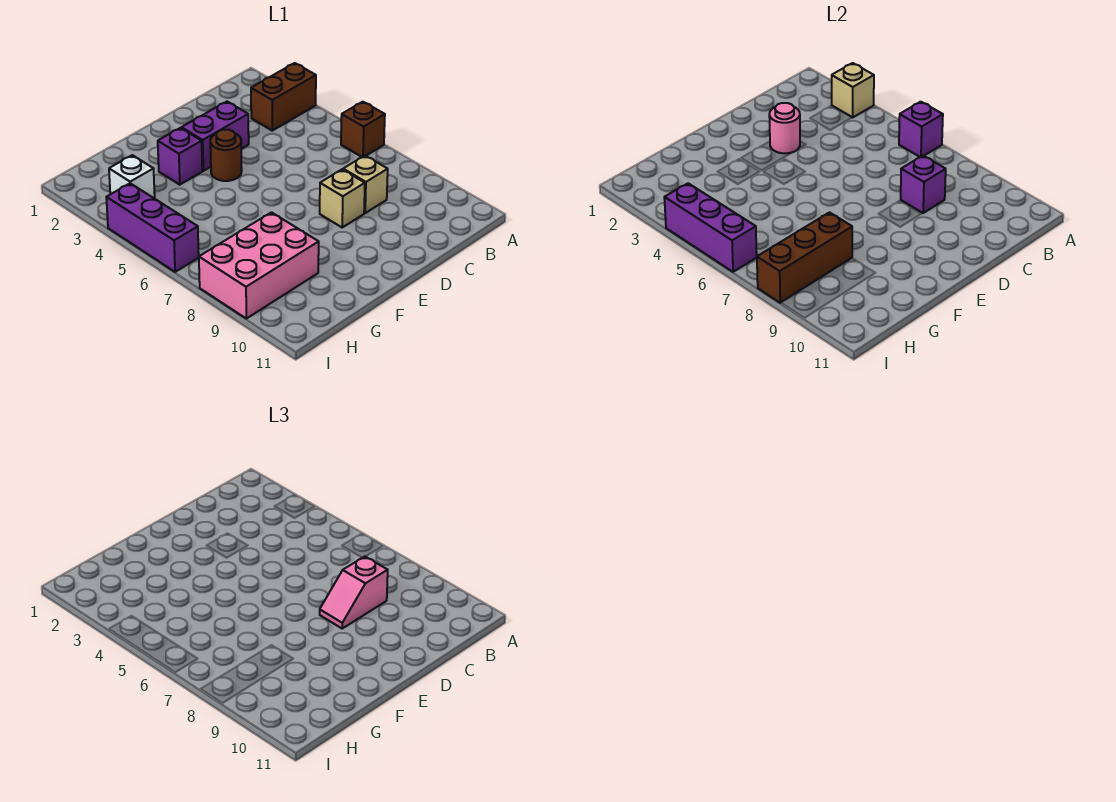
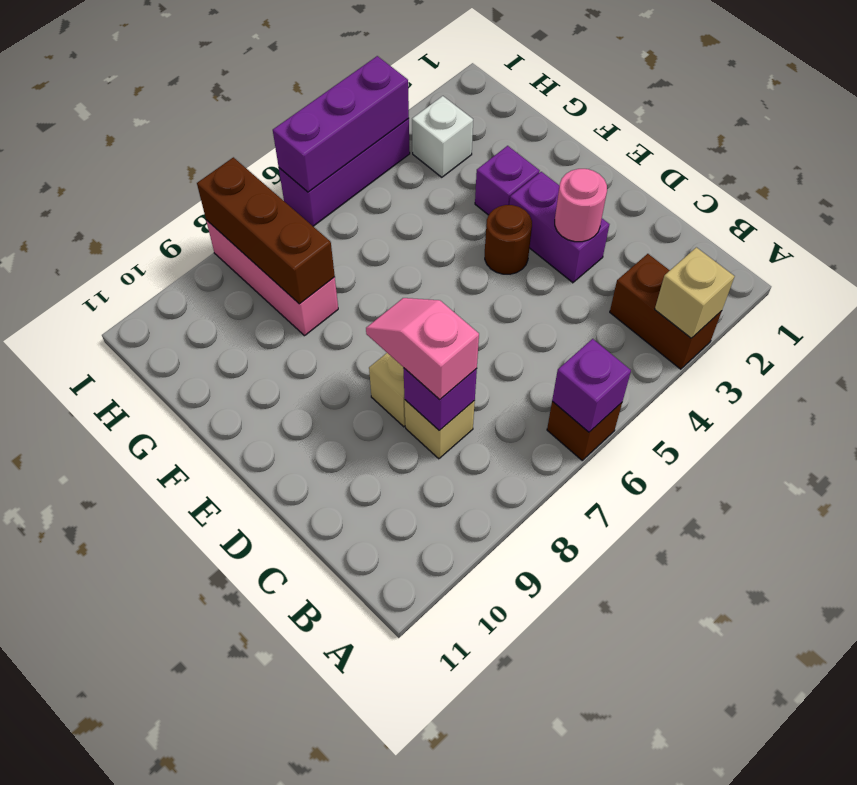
pink brick G8:I9 level 1 -> pink brick G8:I8 level 1

